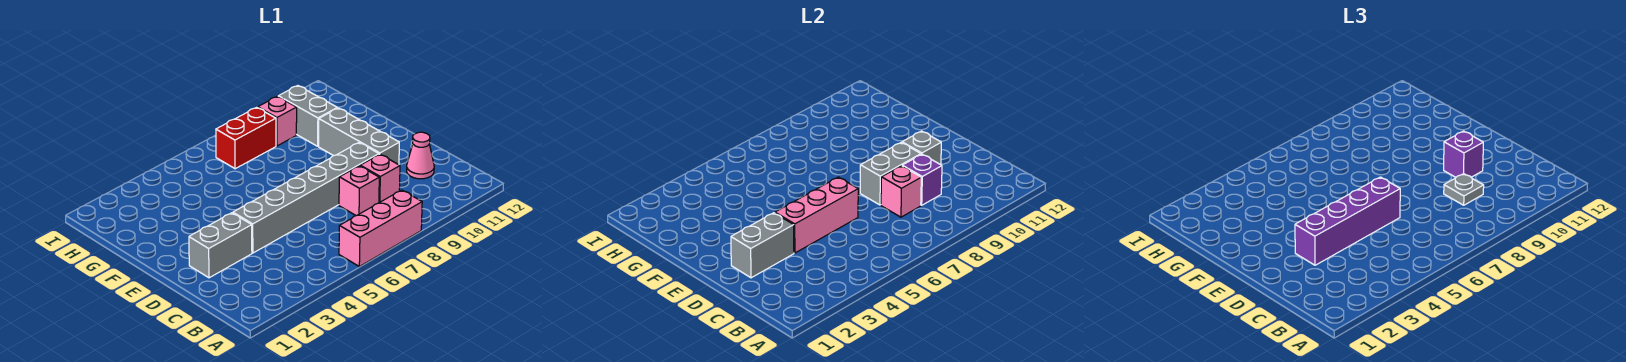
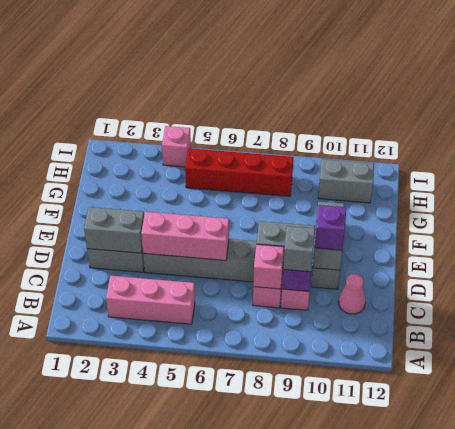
pink brick A6:A8 level 1 -> pink brick B3:B5 level 1
grey plate C9 level 3 -> grey brick C9 level 3
purple brick D3:D6 level 3 -> none
grey brick G10:H10 level 1 -> grey brick H10:H11 level 1
red brick H7:H8 level 1 -> red brick H5:H8 level 1
pink brick H9 level 1 -> pink brick I4 level 1

